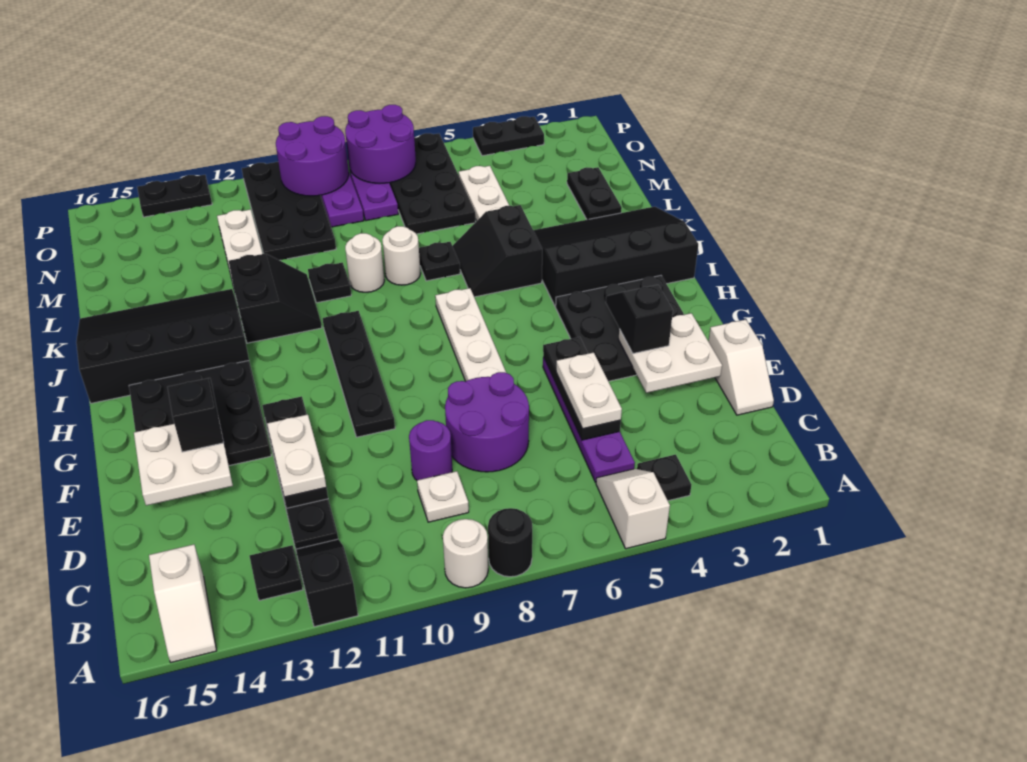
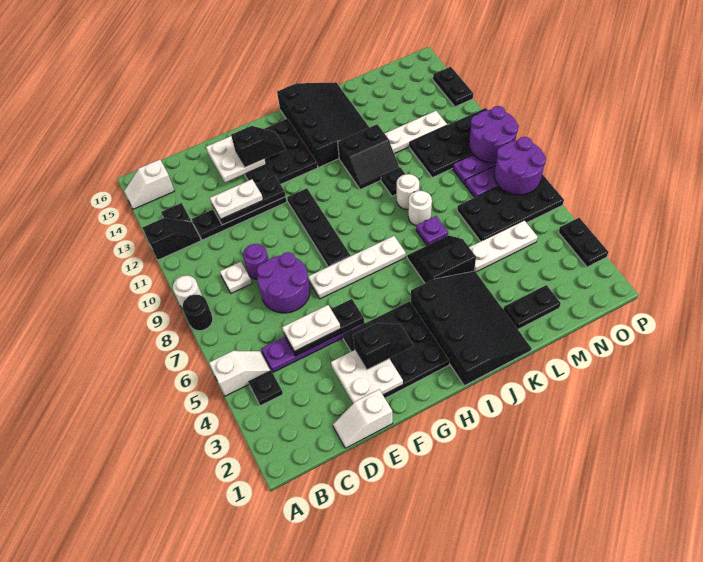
black plate F10:I10 level 1 -> black plate G8:G11 level 1
black plate K7 level 1 -> purple plate K7 level 1

